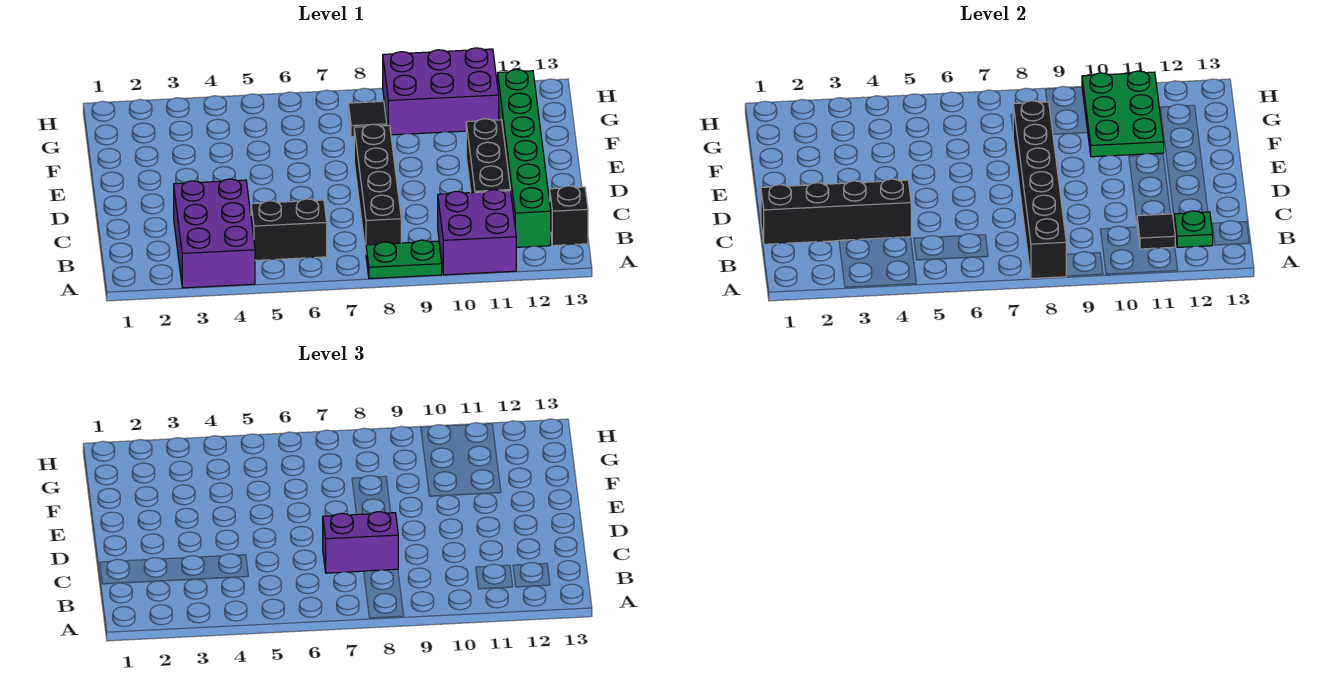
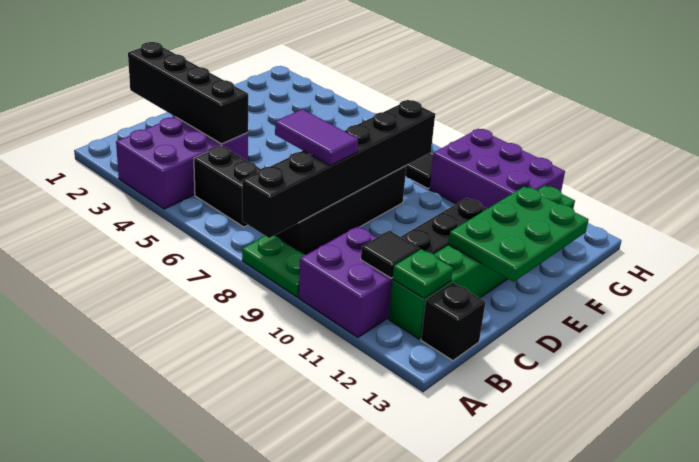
purple brick C7:C8 level 3 -> purple tile C7:C8 level 3
green plate F10:H11 level 2 -> green plate D12:F13 level 2

